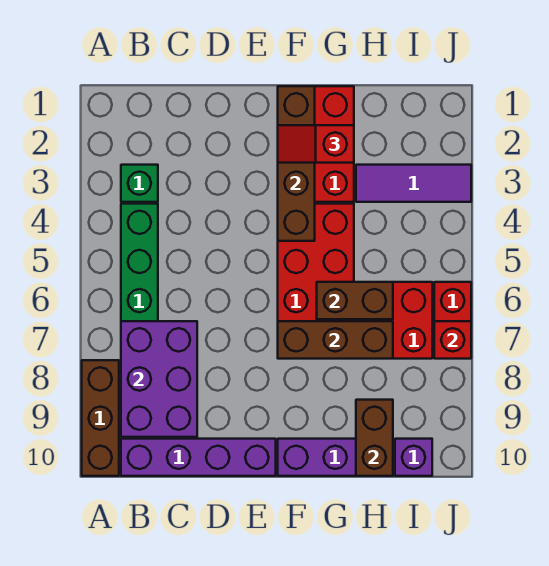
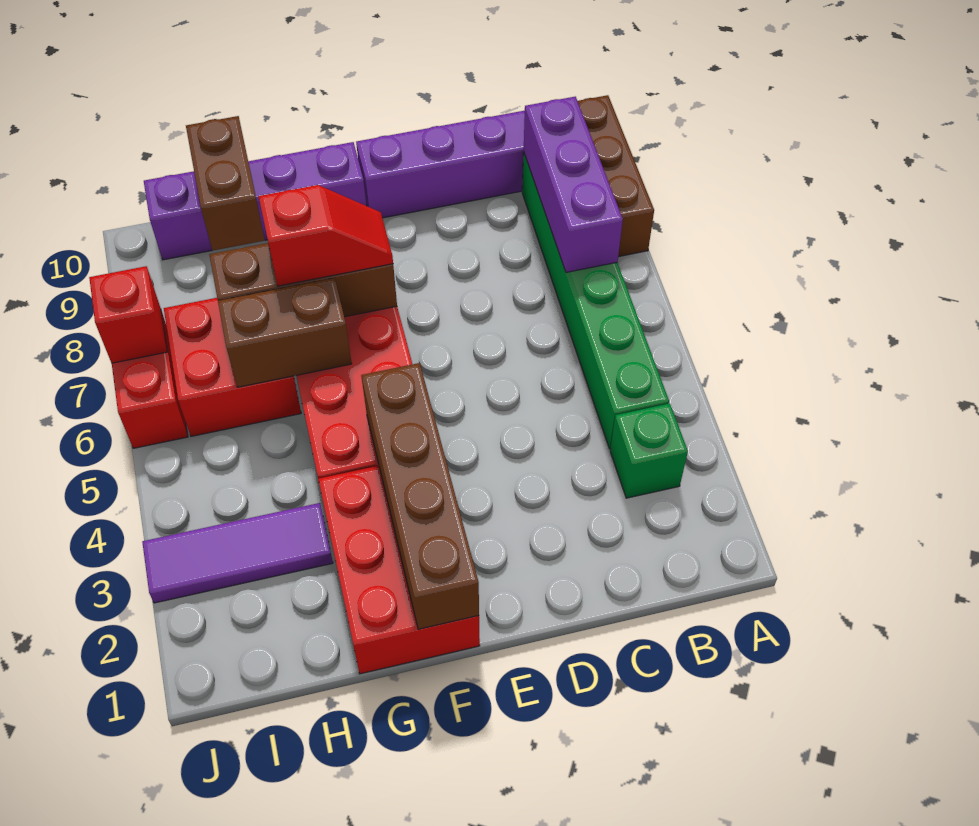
purple brick B7:C9 level 2 -> purple brick B7:B9 level 2
red slope F2:G2 level 3 top G -> red slope F7:G7 level 3 top G

